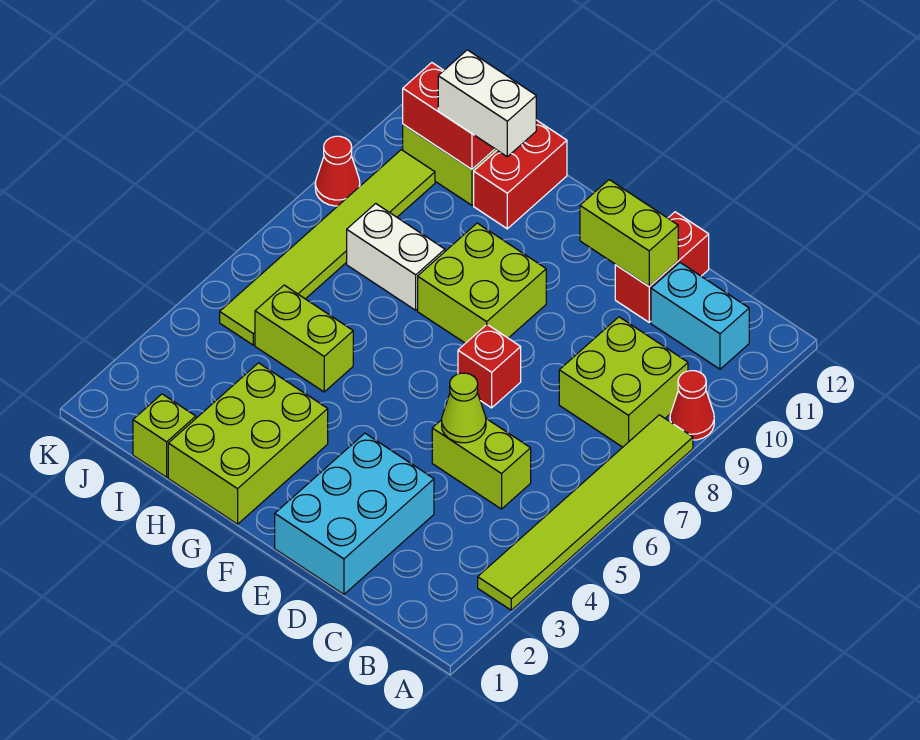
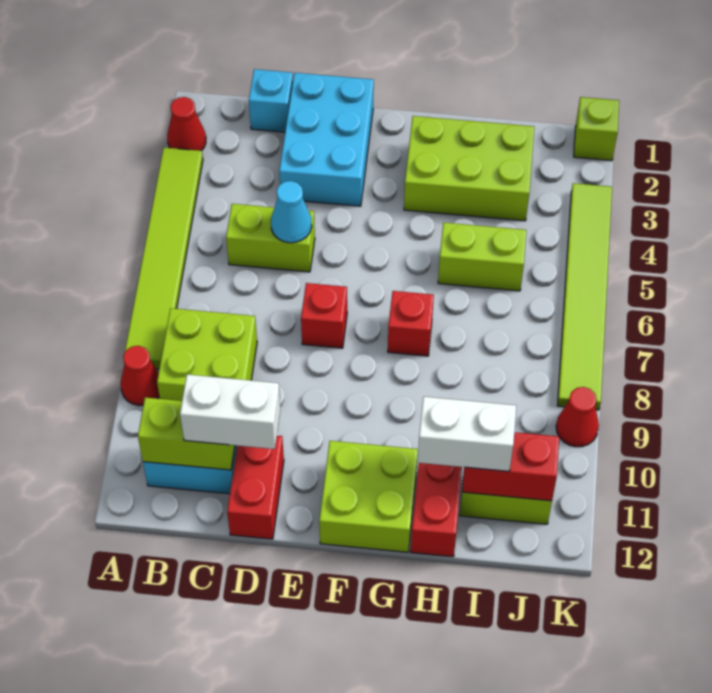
none -> red cone A2 level 1
none -> cyan brick C1 level 1
lime cone D5 level 2 -> cyan cone D5 level 2
lime brick D11:E11 level 2 -> lime brick B11:C11 level 2
lime brick F8:G9 level 1 -> lime brick F11:G12 level 1
lime brick G1:H3 level 1 -> lime brick G2:I3 level 1
none -> red brick G7 level 1
white brick H8:I8 level 1 -> white brick C11:D11 level 3
lime brick I1 level 1 -> lime brick K1 level 1
lime tile J5:J10 level 1 -> lime tile K3:K8 level 1

